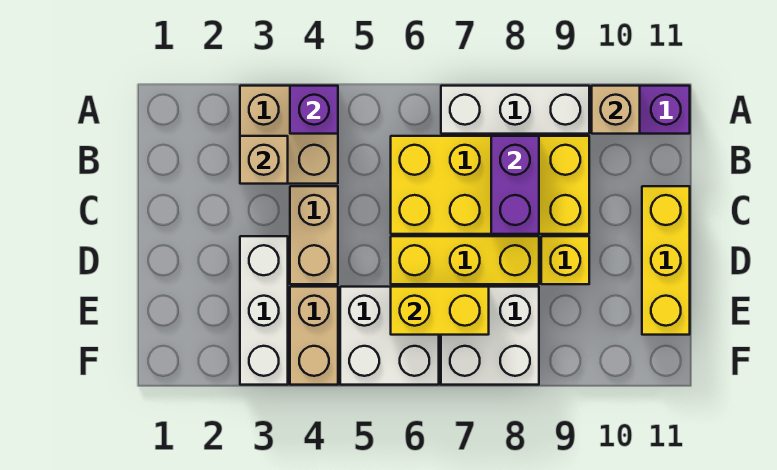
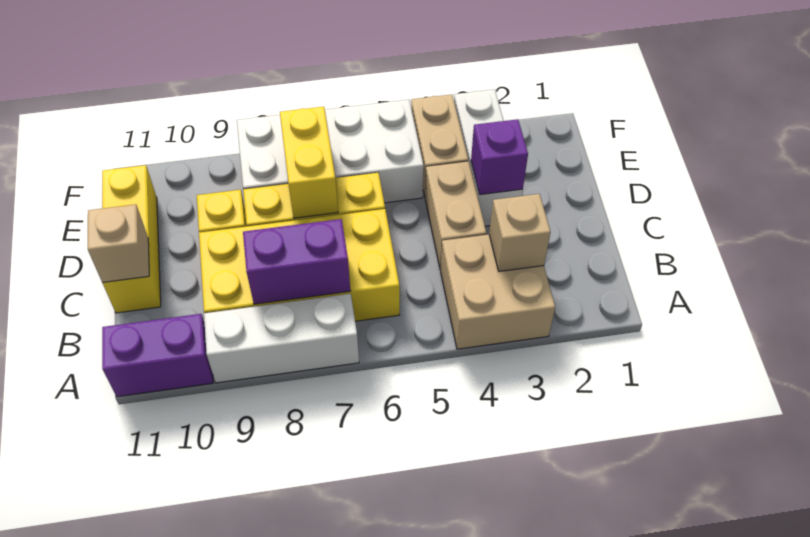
purple brick A4 level 2 -> purple brick D3 level 2
tan brick A10 level 2 -> tan brick C11 level 2
purple brick B8:C8 level 2 -> purple brick B7:B8 level 2
yellow brick E6:E7 level 2 -> yellow brick D7:E7 level 2

